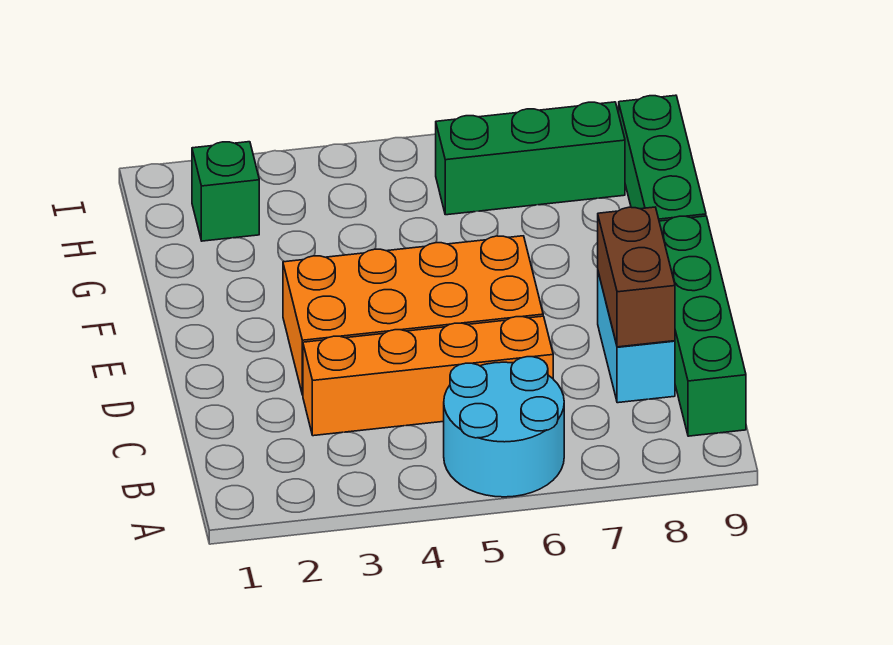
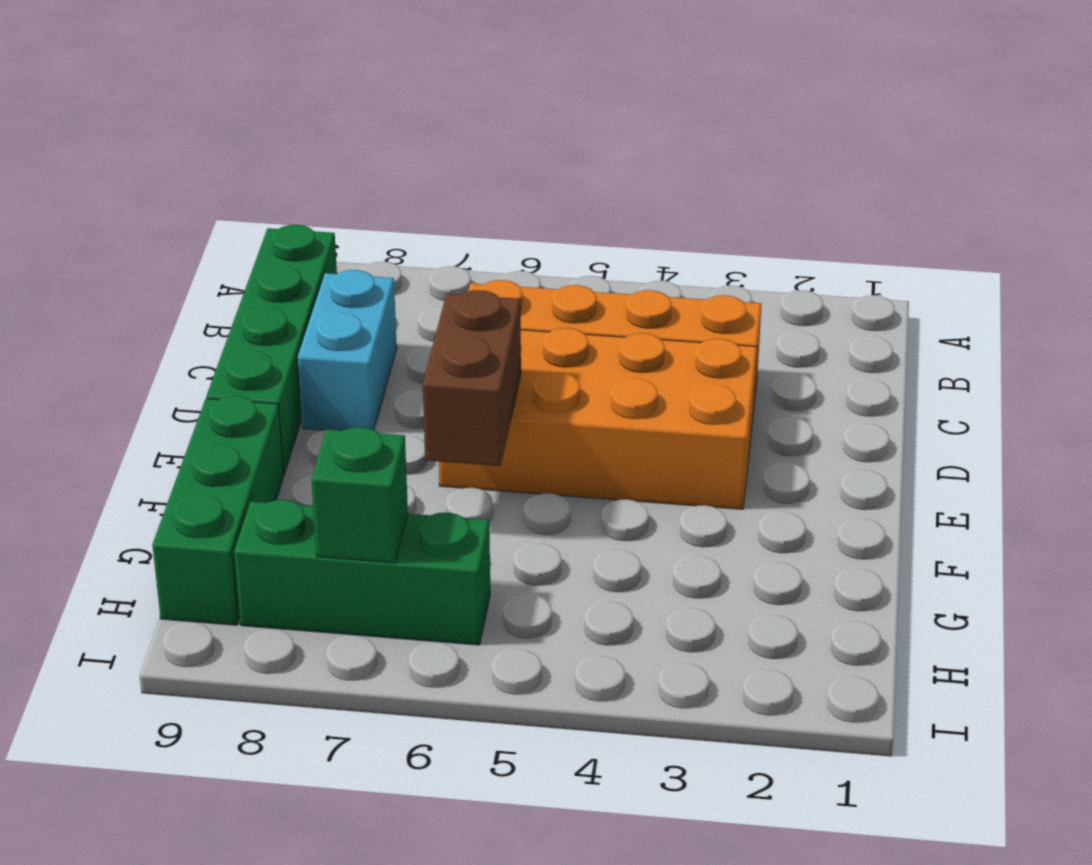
cyan round brick A5:B6 level 1 -> none
brown brick C8:D8 level 2 -> brown brick E6:F6 level 2
green brick H2 level 1 -> green brick H7 level 2

